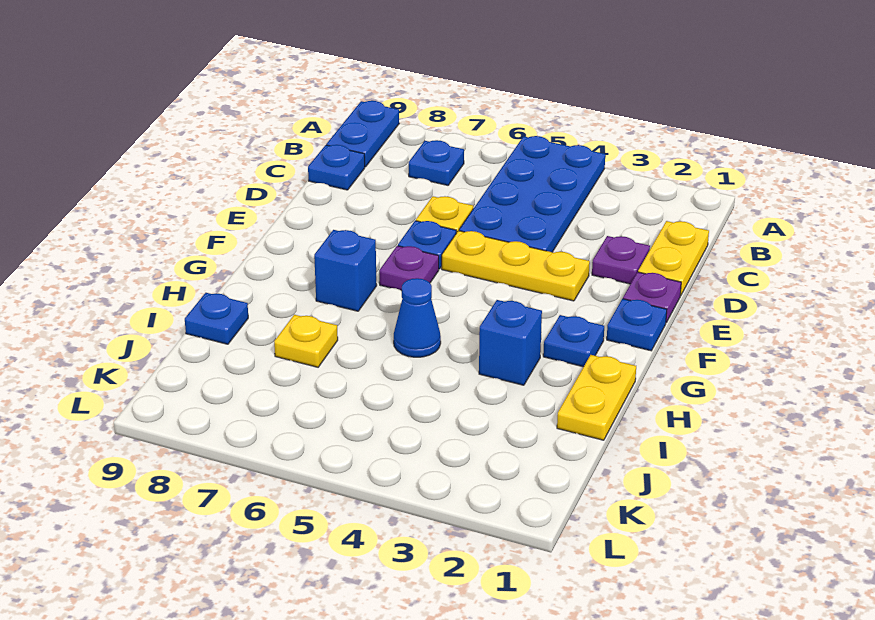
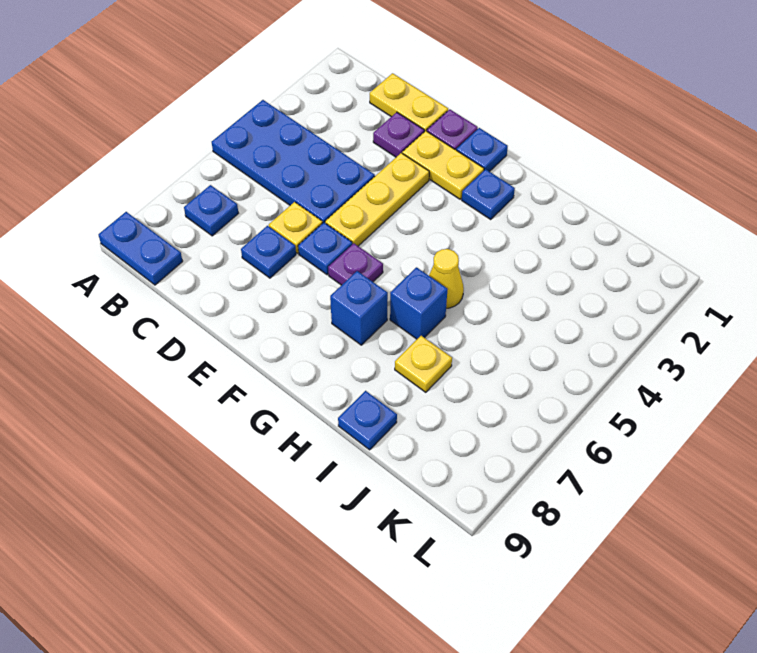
blue plate C9 level 1 -> blue plate D7 level 1
yellow plate H1:I1 level 1 -> yellow plate E2:F2 level 1
blue brick H3 level 1 -> blue brick H6 level 1
blue cone H5 level 1 -> yellow cone H5 level 1

